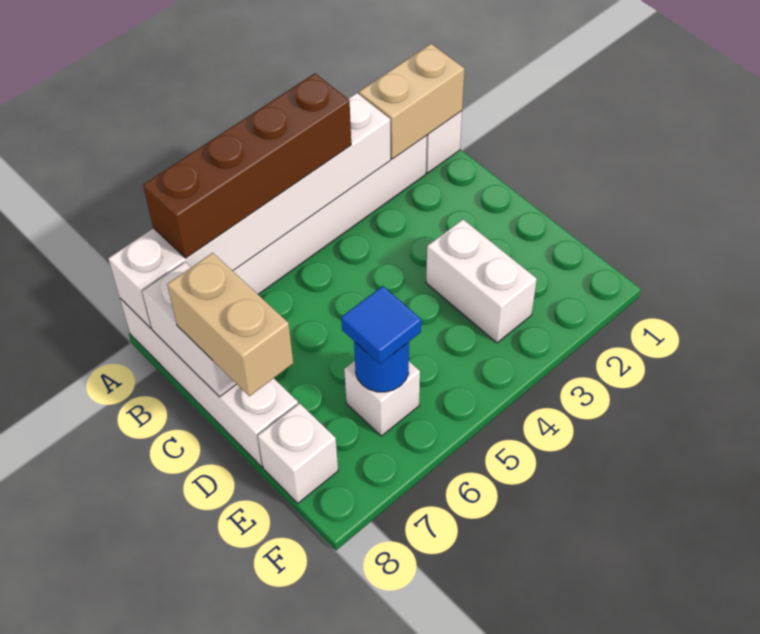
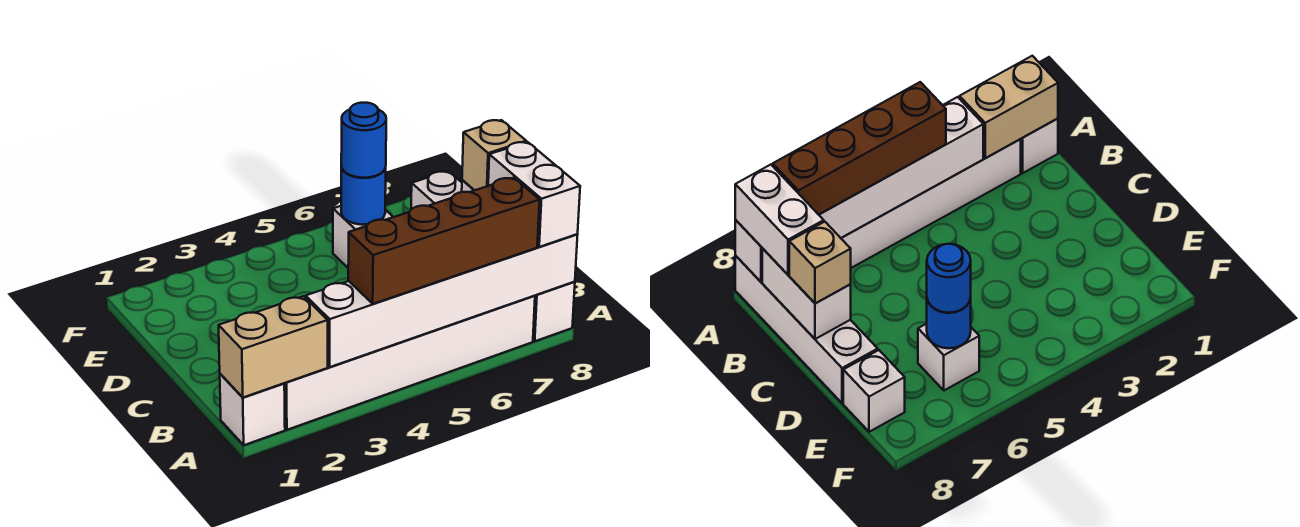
tan brick C8:D8 level 3 -> tan brick C8 level 3
white brick D3:E3 level 1 -> white brick A8:B8 level 3
blue tile E6 level 3 -> blue round brick E6 level 3

